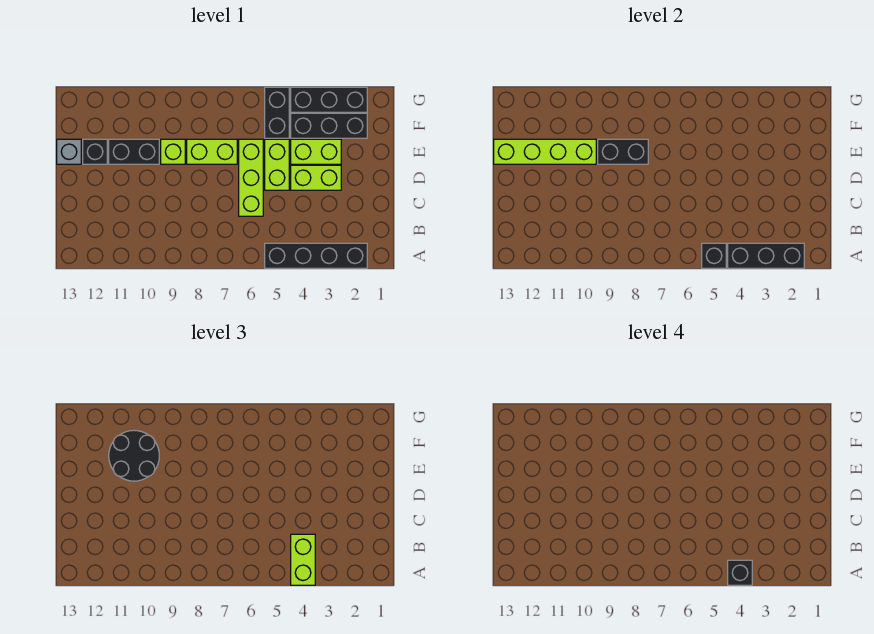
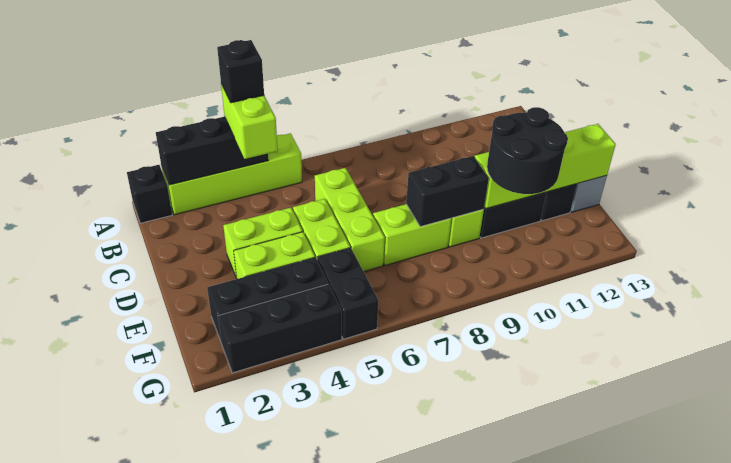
black brick A2:A5 level 1 -> lime brick A2:A5 level 1
black brick A5 level 2 -> black brick A1 level 1

